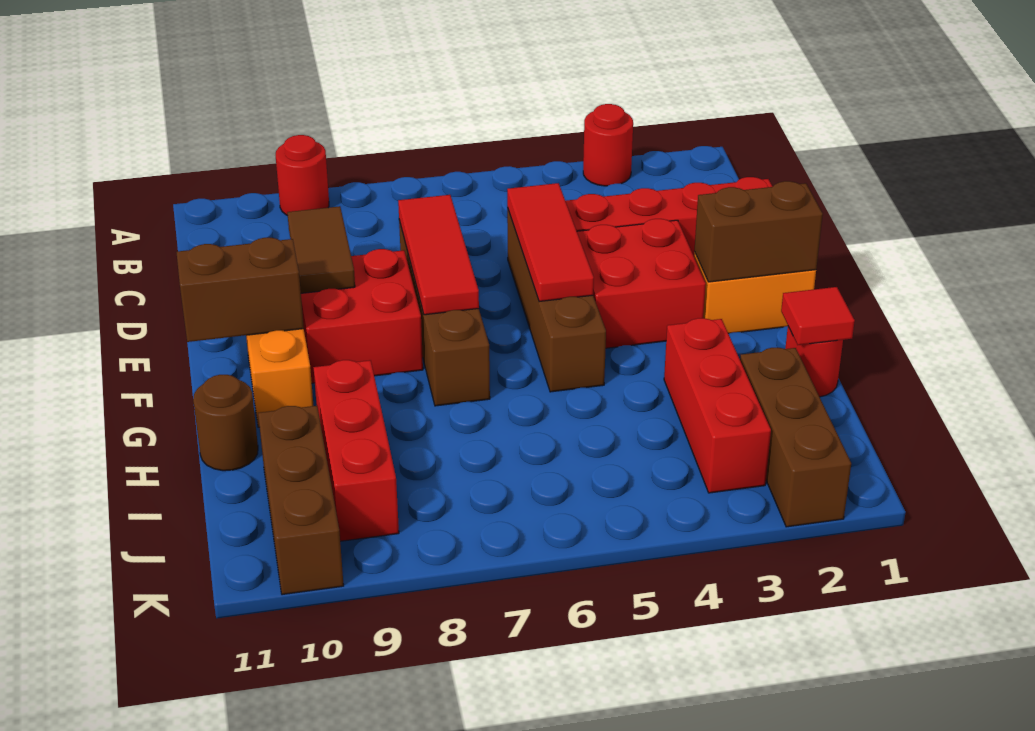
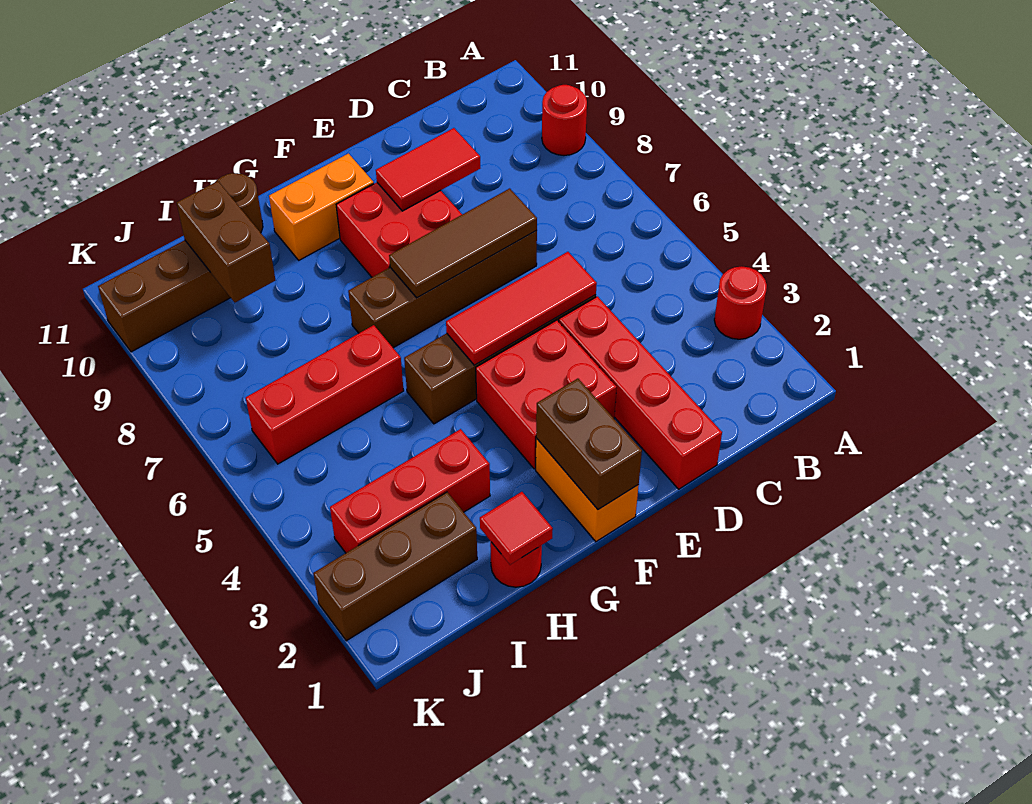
red tile D7:F7 level 2 -> brown tile D7:F7 level 2
brown tile D9:E9 level 2 -> red tile D9:E9 level 2
brown brick F10:F11 level 2 -> brown brick I9:I10 level 2
red brick H9:J9 level 1 -> red brick H6:J6 level 1

